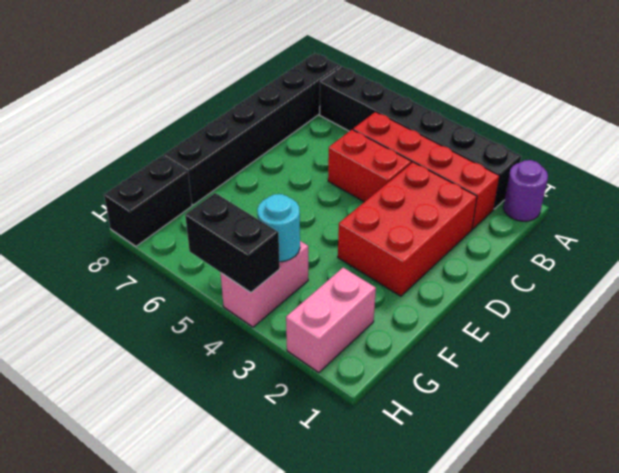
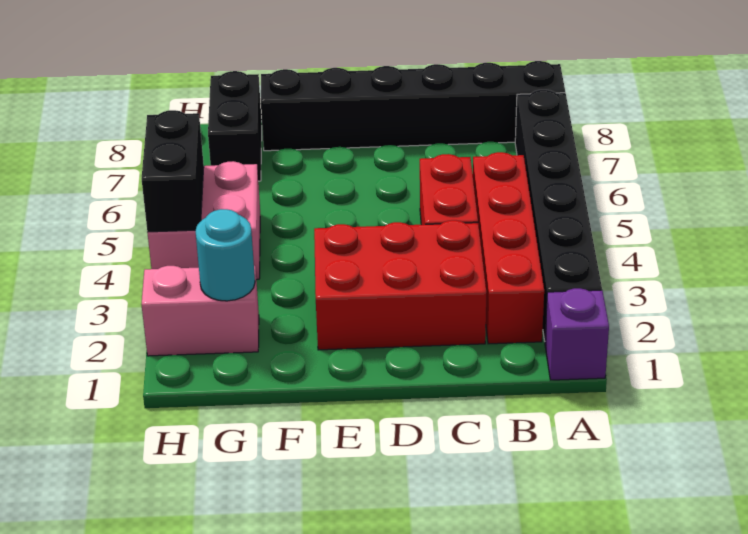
purple round brick A1 level 1 -> purple brick A1 level 1
pink brick G4:H4 level 1 -> pink brick G4:H5 level 1
cyan round brick G4 level 2 -> cyan round brick G2 level 2
black brick G8:H8 level 1 -> black brick G7:G8 level 1

